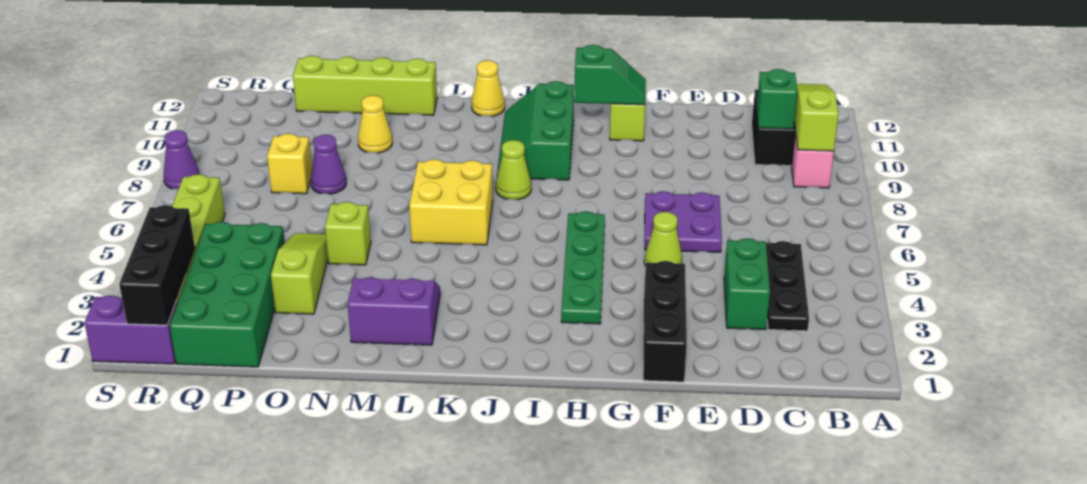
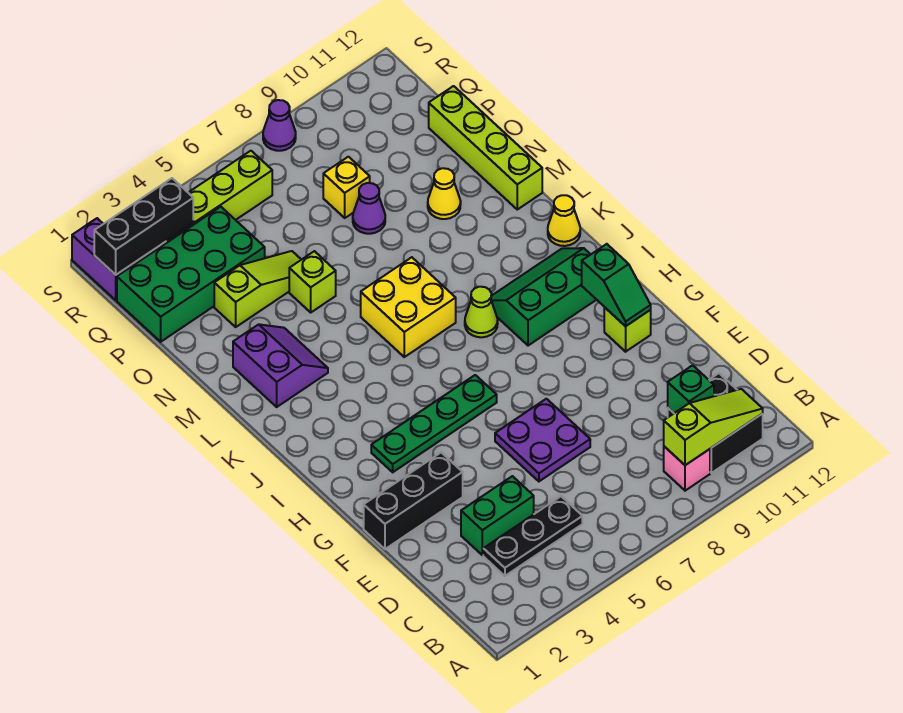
lime cone F5 level 1 -> none

